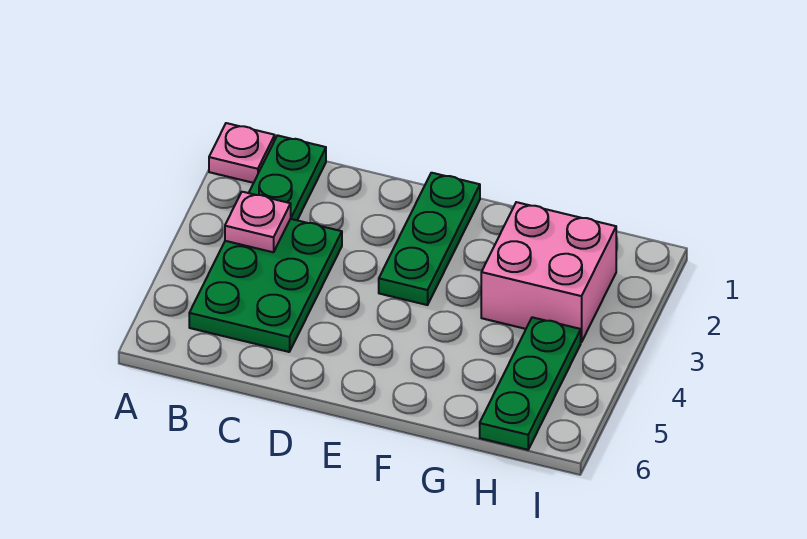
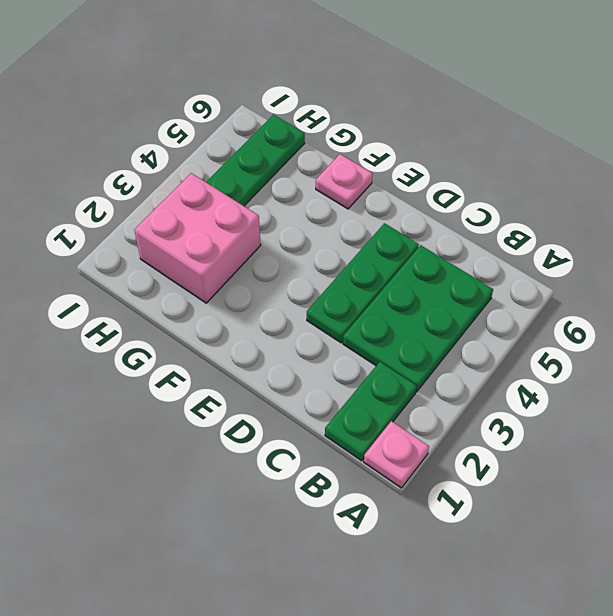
pink plate B3 level 2 -> pink plate F6 level 1
green plate E1:E3 level 1 -> green plate D3:D5 level 1

